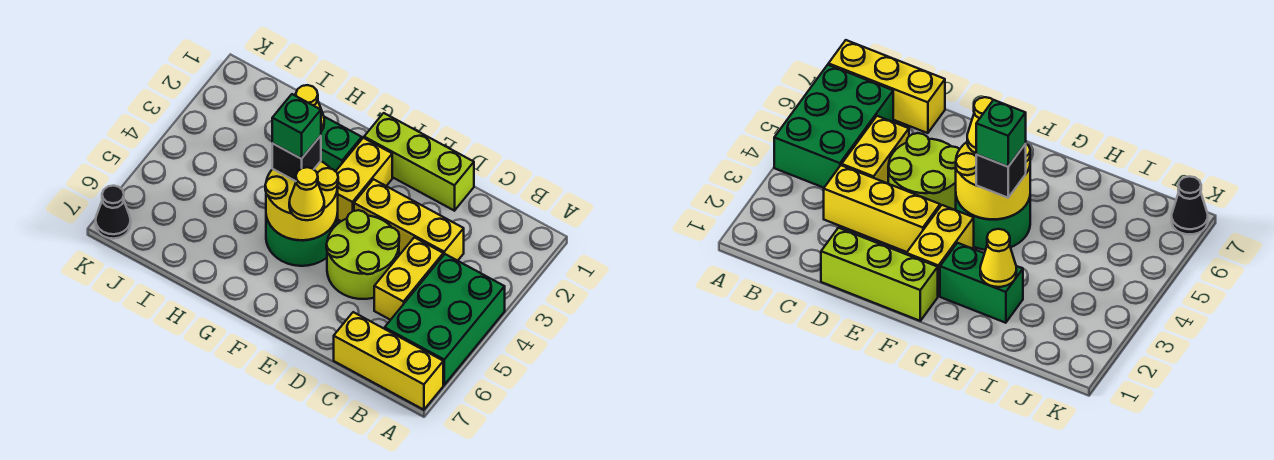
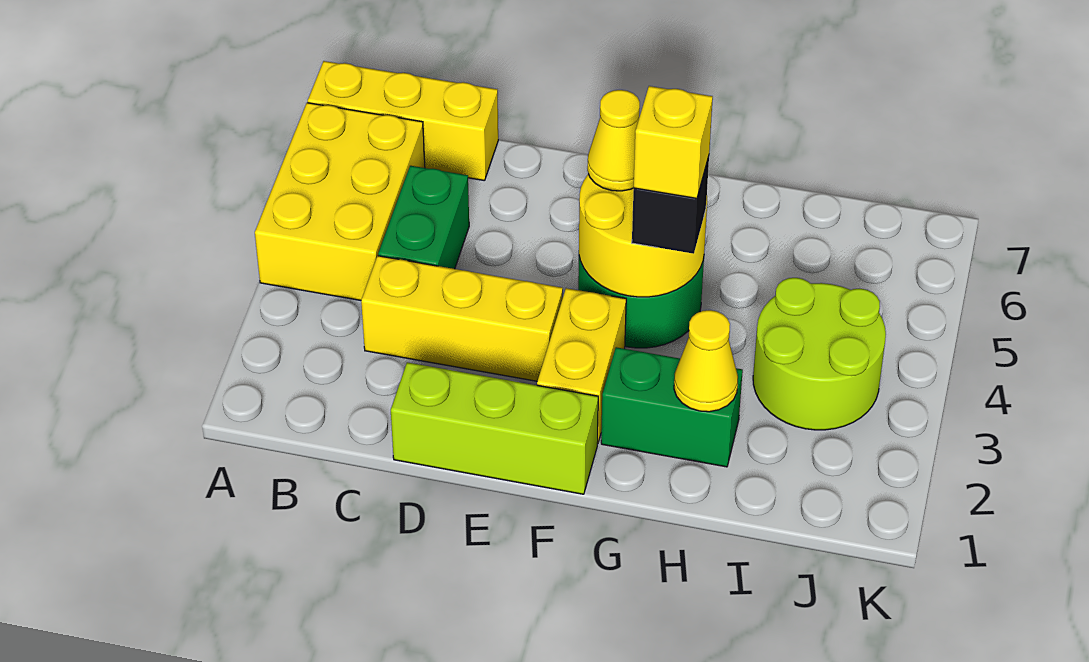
green brick A4:B6 level 1 -> yellow brick A4:B6 level 1
yellow brick C4:C5 level 1 -> green brick C4:C5 level 1
lime round brick D4:E5 level 1 -> lime round brick I3:J4 level 1
green brick G4 level 4 -> yellow brick G4 level 4
black cone K7 level 1 -> none

